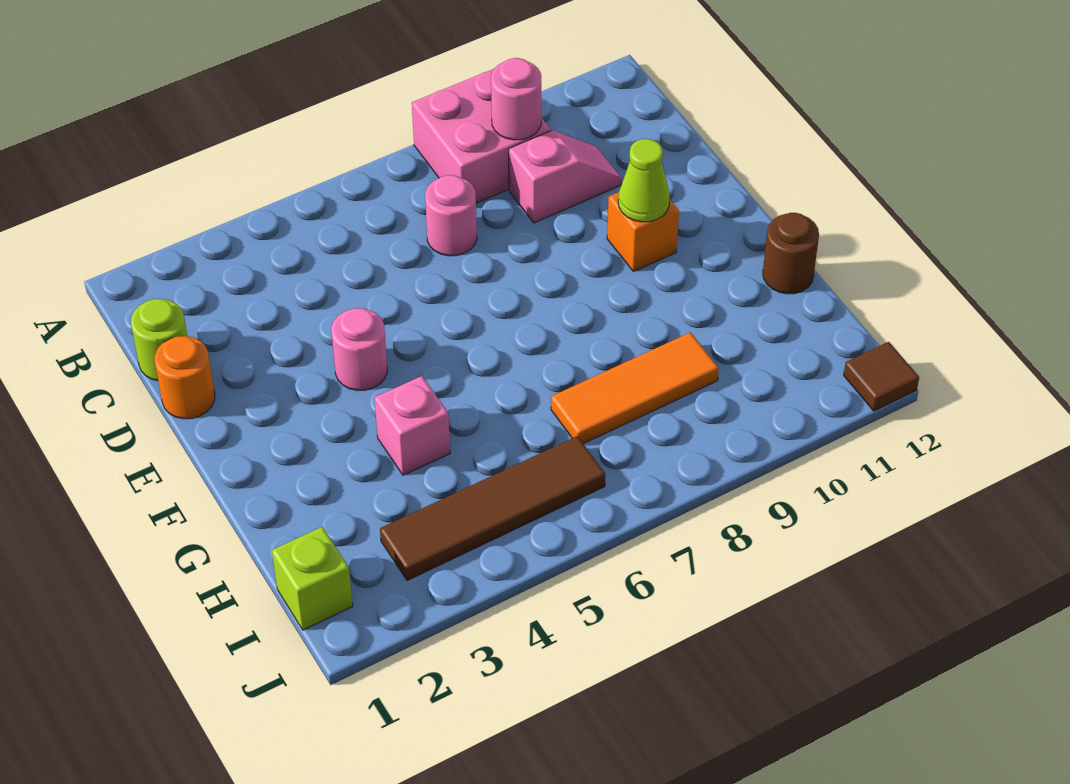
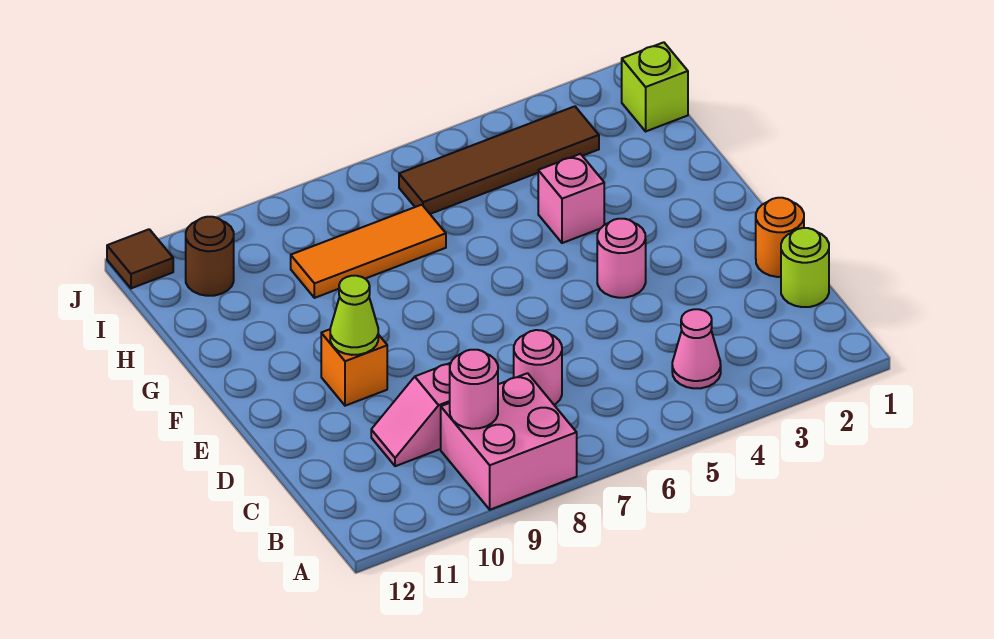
none -> pink cone B4 level 1
brown round brick G12 level 1 -> brown round brick I11 level 1

